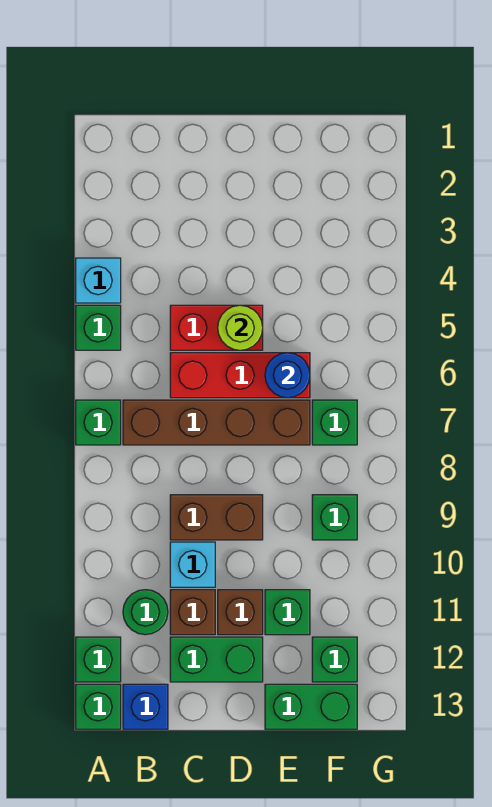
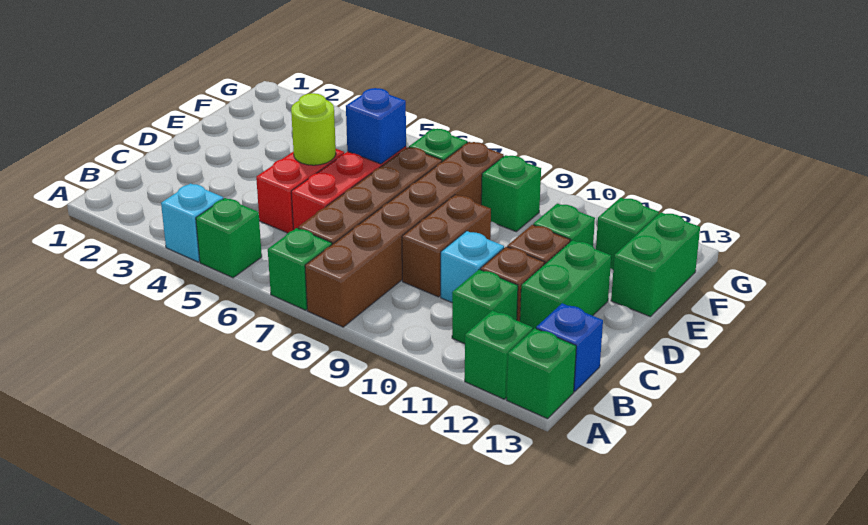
none -> brown brick A8:F8 level 1
green round brick B11 level 1 -> green brick B11 level 1
blue round brick E6 level 2 -> blue brick E6 level 2

